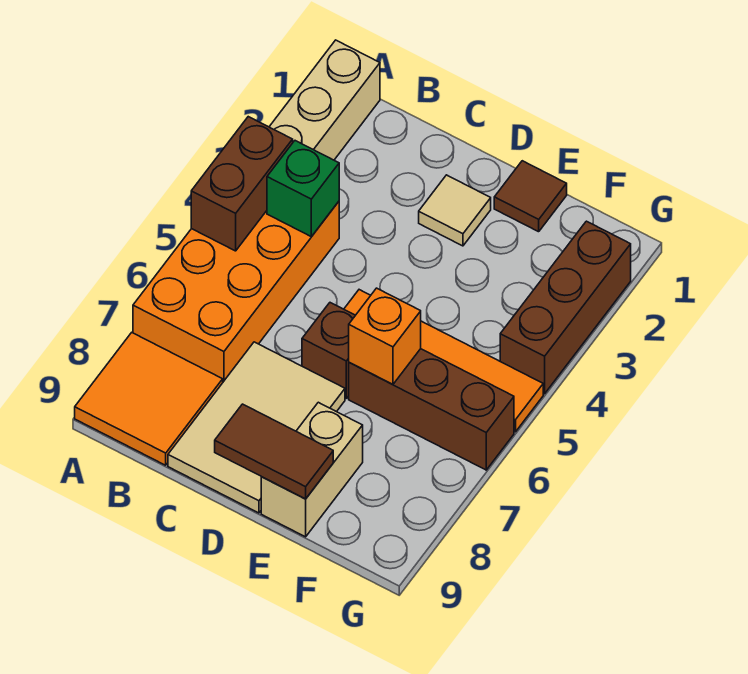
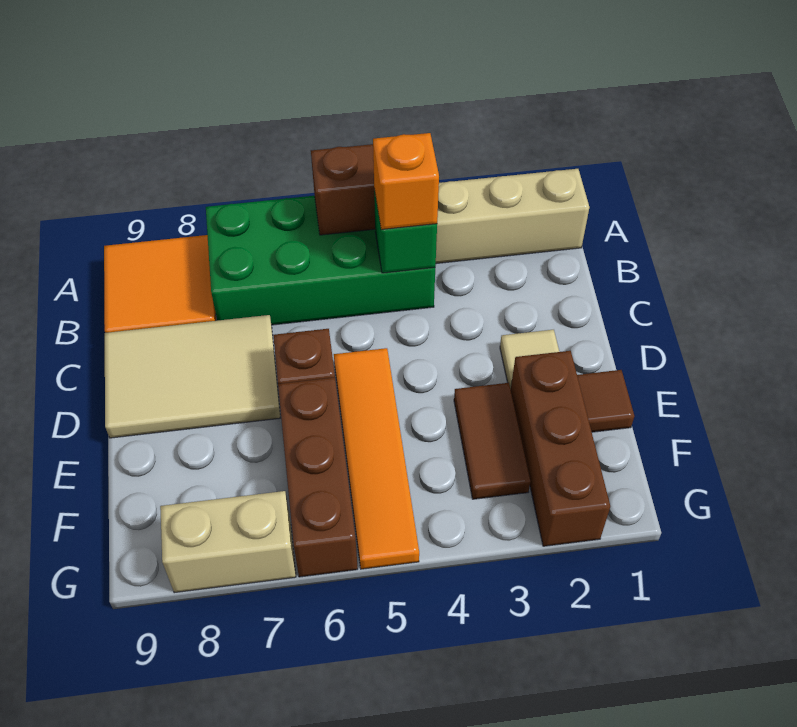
orange brick A4:B7 level 1 -> green brick A4:B7 level 1
brown tile D9:E9 level 2 -> brown tile E3:F3 level 1
orange brick E6 level 2 -> orange brick B4 level 3
tan brick E8:E9 level 1 -> tan brick G7:G8 level 1
brown brick G2:G4 level 1 -> brown brick E2:G2 level 1

